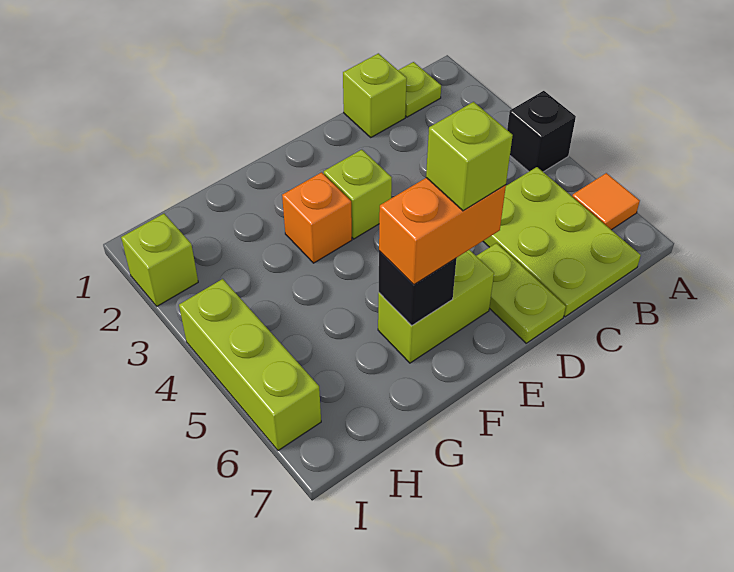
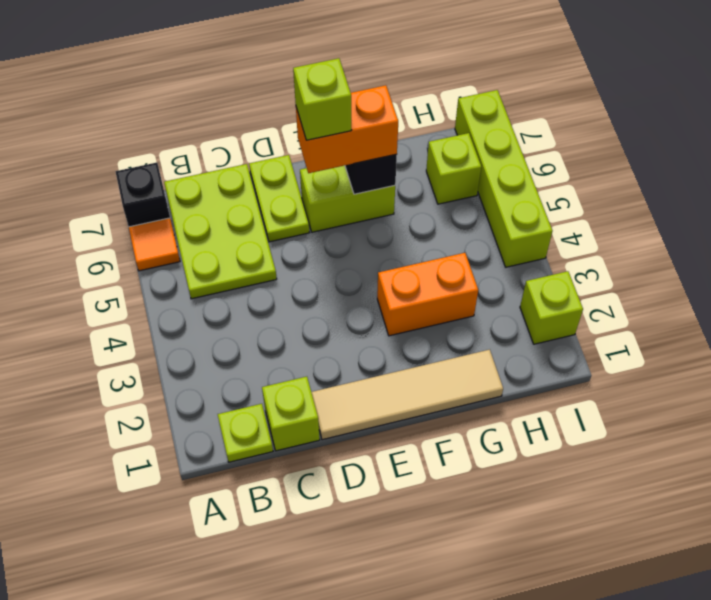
black brick A4 level 1 -> black brick A7 level 1
none -> tan tile D1:G1 level 1
lime brick E3 level 1 -> lime brick H6 level 1
orange brick F3 level 1 -> orange brick F3:G3 level 1
lime brick I4:I6 level 1 -> lime brick I4:I7 level 1

